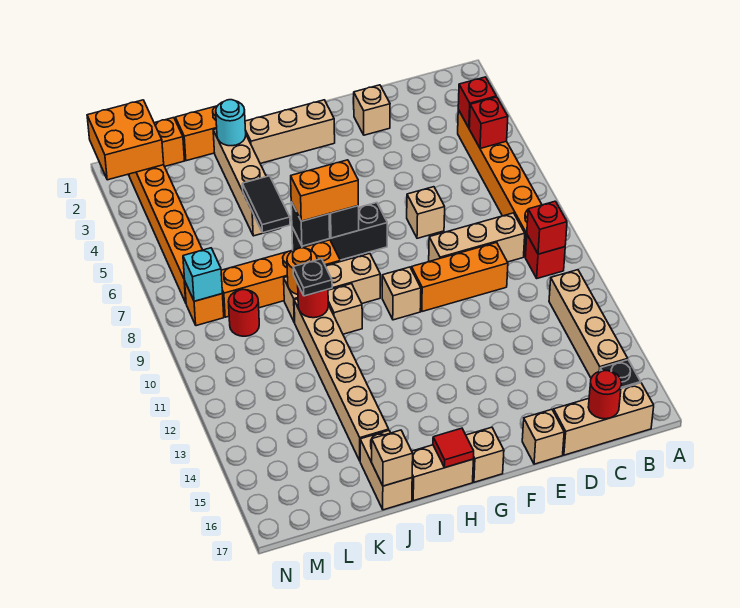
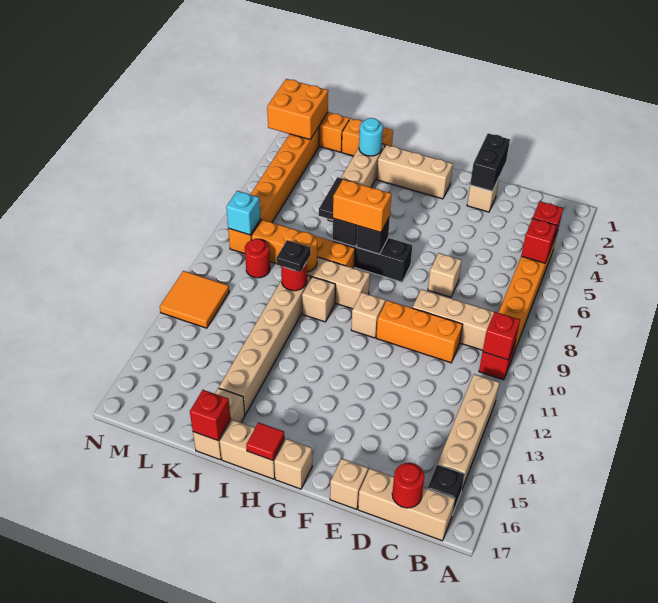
none -> black brick E1:E2 level 2
tan brick J17 level 2 -> red brick J17 level 2
none -> orange tile M11:N12 level 1

